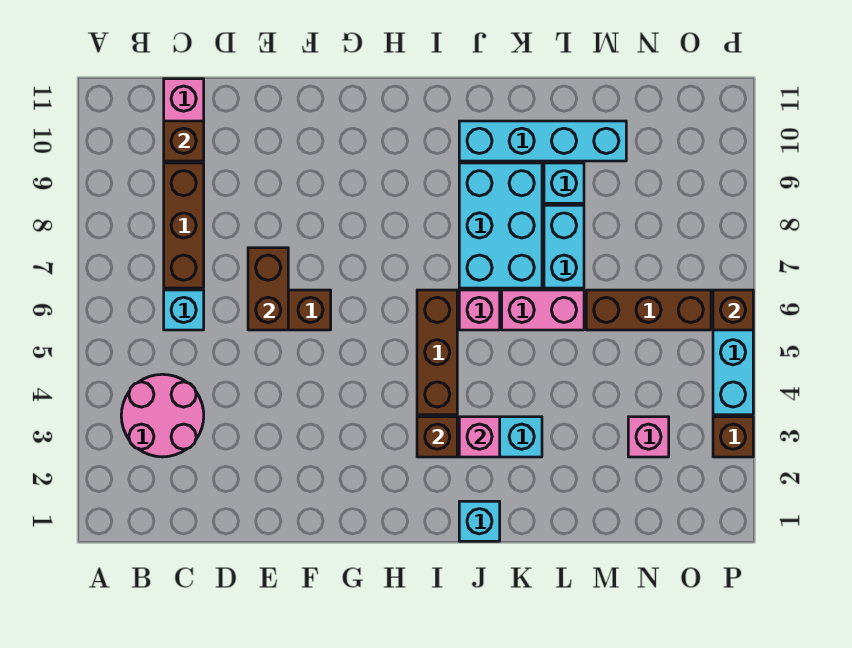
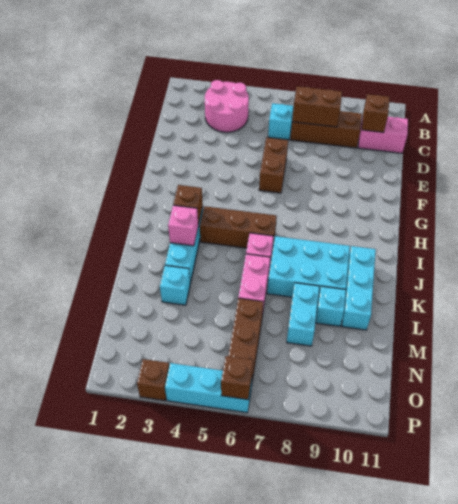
brown brick E6:E7 level 2 -> brown brick C7:C8 level 2
cyan brick J1 level 1 -> cyan brick L3 level 1
cyan brick J10:M10 level 1 -> cyan brick J10:L10 level 1
cyan brick L7:L8 level 1 -> cyan brick L8:M8 level 1
pink brick N3 level 1 -> none

